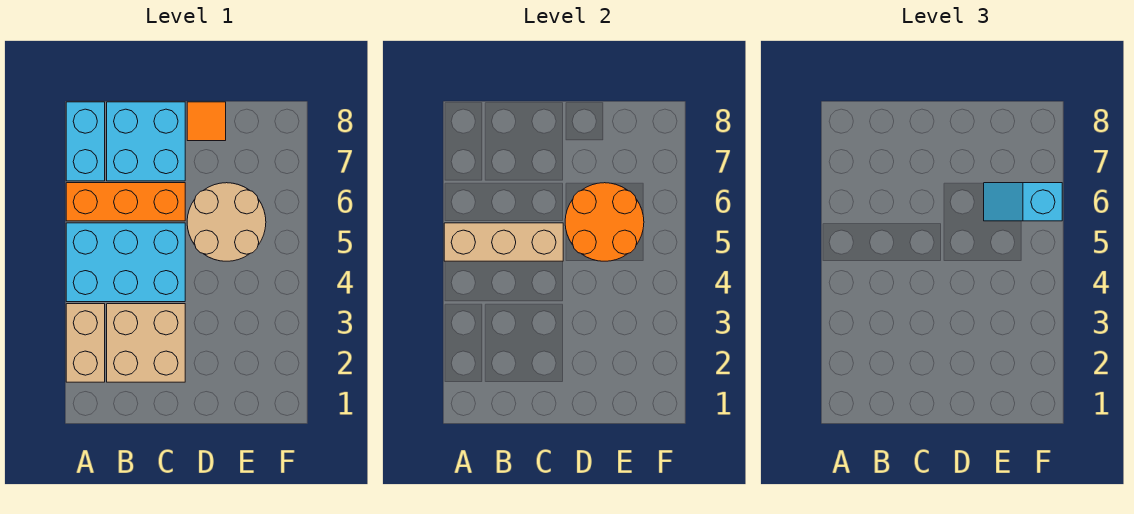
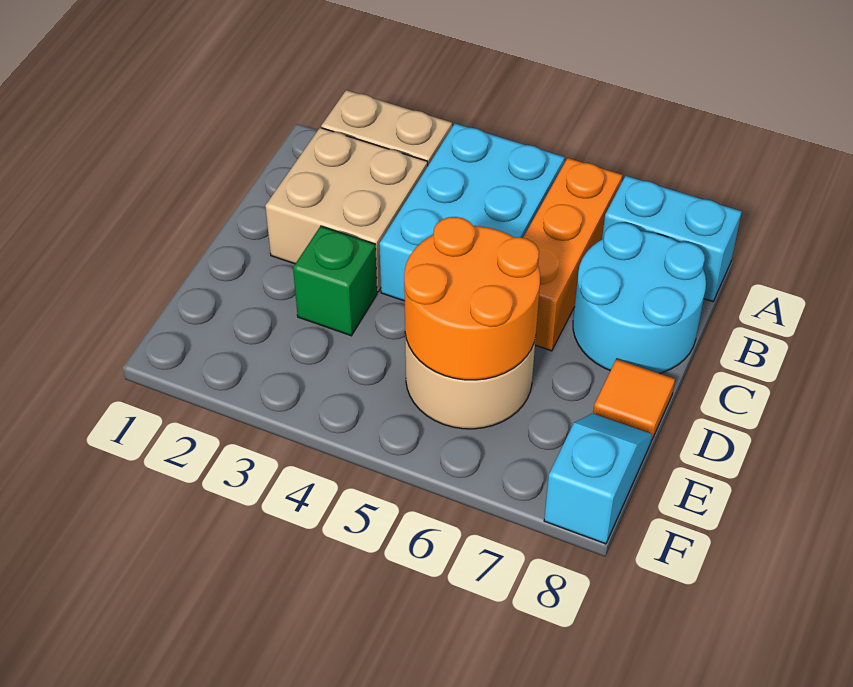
tan brick A5:C5 level 2 -> none
cyan brick B7:C8 level 1 -> cyan round brick B7:C8 level 1
none -> green brick D3 level 1
cyan slope E6:F6 level 3 top F -> cyan slope E8:F8 level 1 top F

